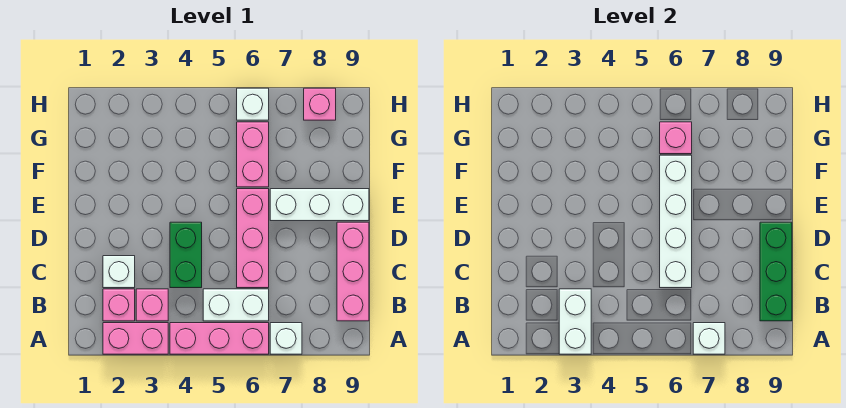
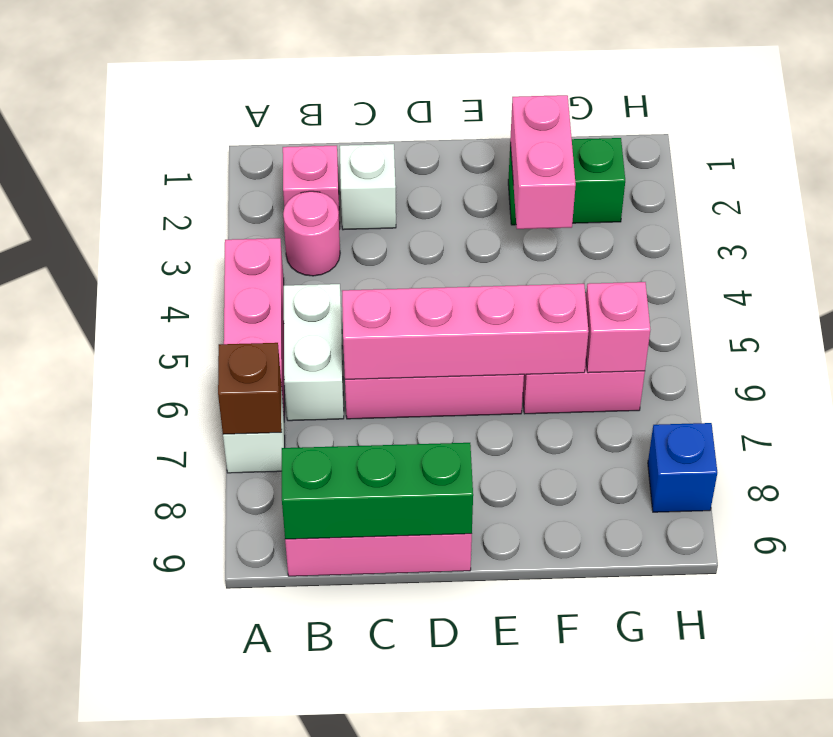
pink brick A2:A3 level 1 -> pink brick F2:F3 level 2
white brick A3:B3 level 2 -> none
white brick A7 level 2 -> brown brick A7 level 2
pink brick B3 level 1 -> pink round brick B3 level 1
green brick C4:D4 level 1 -> green brick F2:G2 level 1
white brick C6:F6 level 2 -> pink brick C6:F6 level 2
white brick E7:E9 level 1 -> none
white brick H6 level 1 -> none
pink brick H8 level 1 -> blue brick H8 level 1

